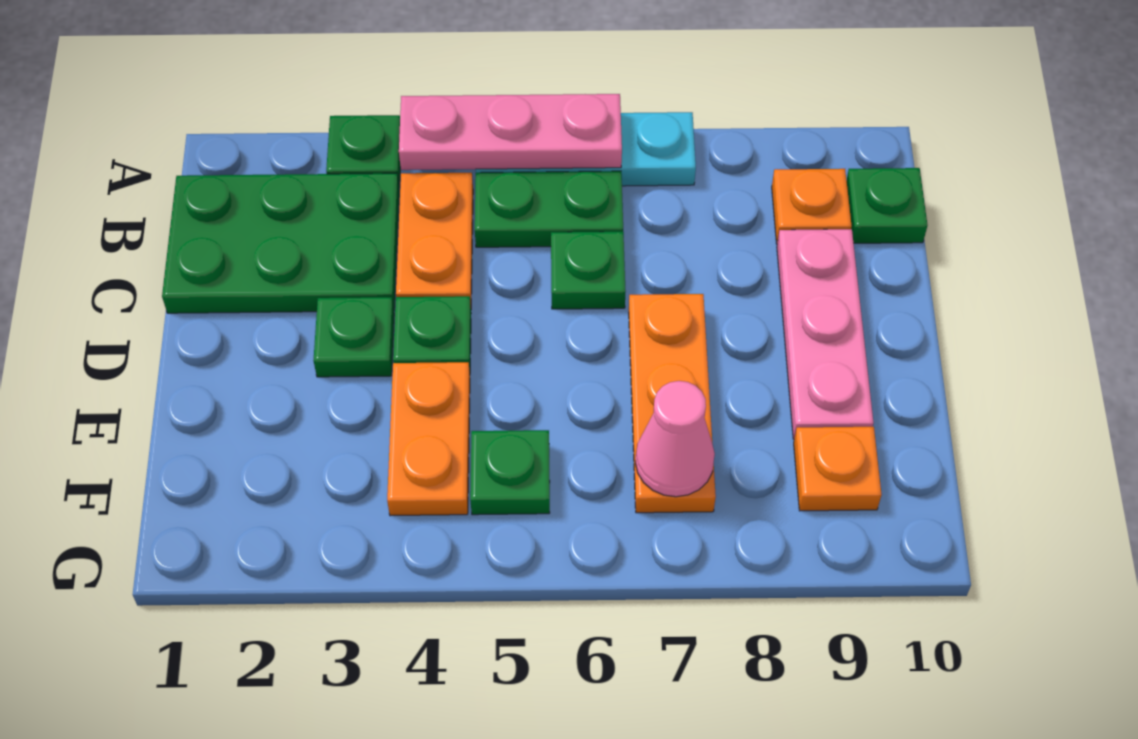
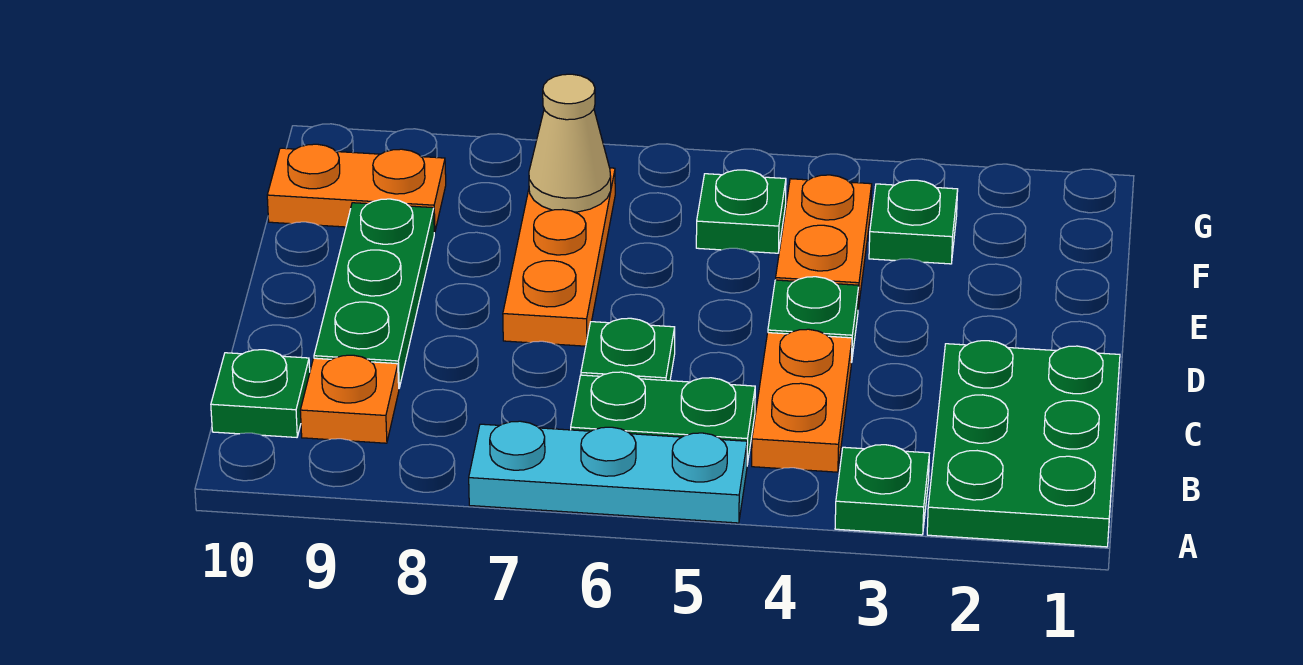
pink plate A4:A6 level 2 -> none
green plate B1:C3 level 1 -> green plate A1:C2 level 1
pink plate C9:E9 level 1 -> green plate C9:E9 level 1
green plate D3 level 1 -> green plate F3 level 1
pink cone F7 level 2 -> tan cone F7 level 2
orange plate F9 level 1 -> orange plate F9:F10 level 1

